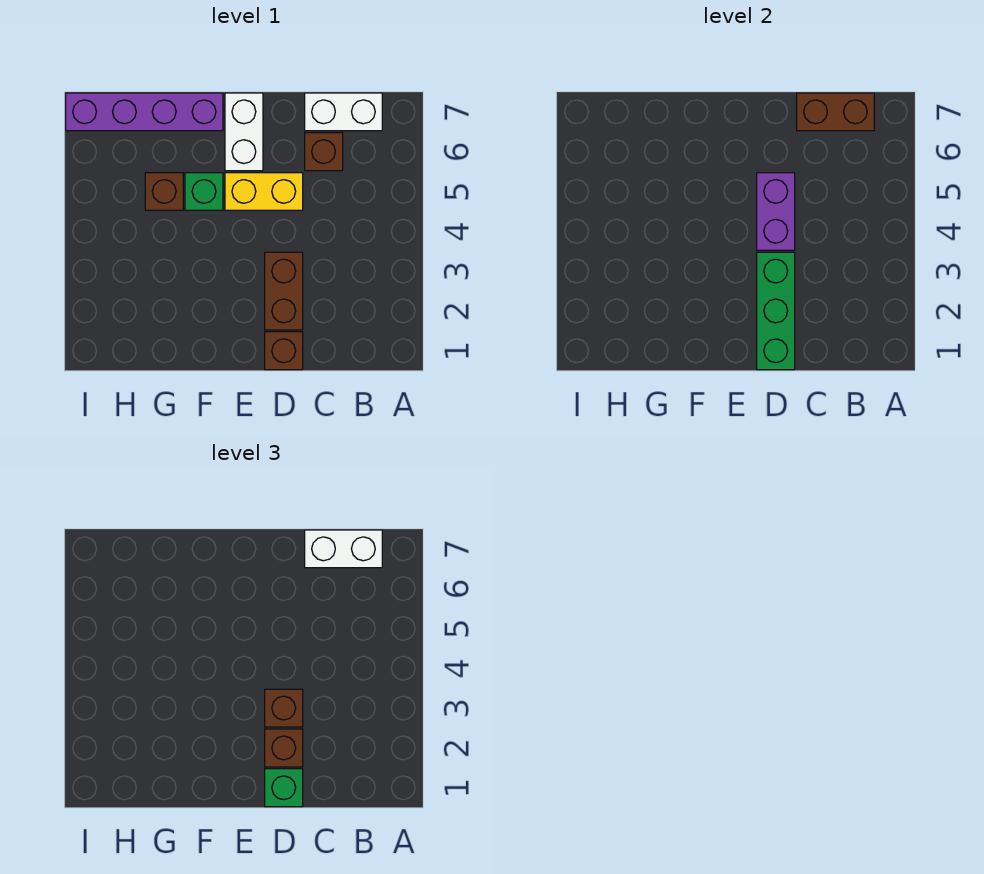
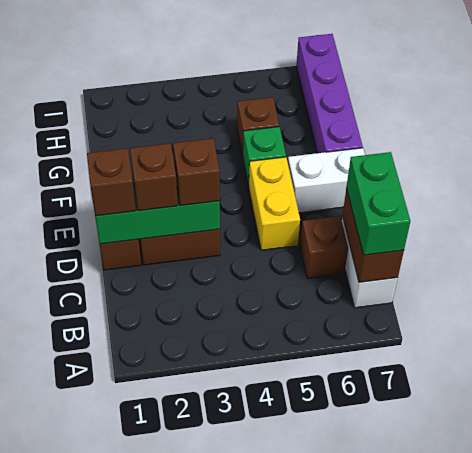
white brick B7:C7 level 3 -> green brick B7:C7 level 3
green brick D1 level 3 -> brown brick D1 level 3
purple brick D4:D5 level 2 -> none

